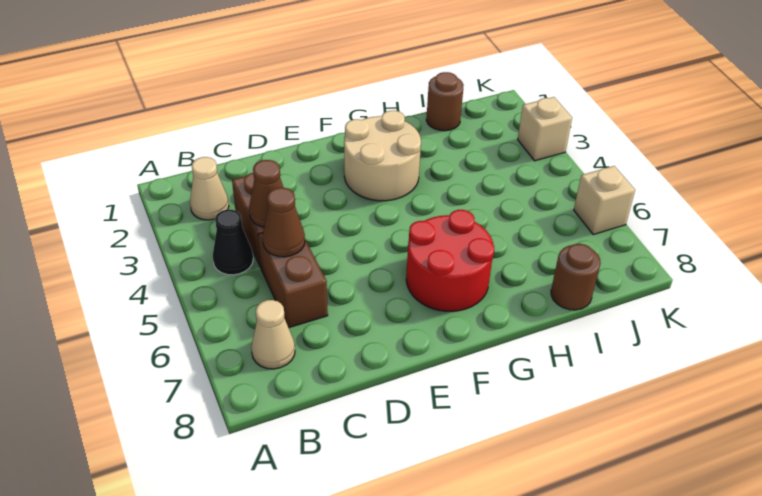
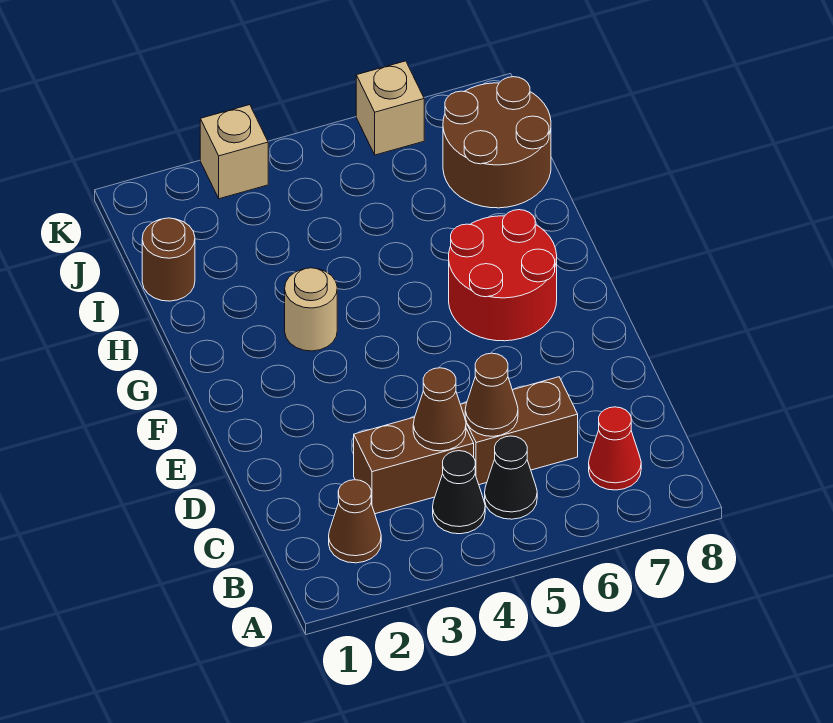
tan cone B2 level 1 -> brown cone B2 level 1
none -> black cone B5 level 1
tan cone B7 level 1 -> red cone B7 level 1
tan round brick F2:G3 level 1 -> tan round brick G3 level 1
brown round brick I8 level 1 -> brown round brick I7:J8 level 1

